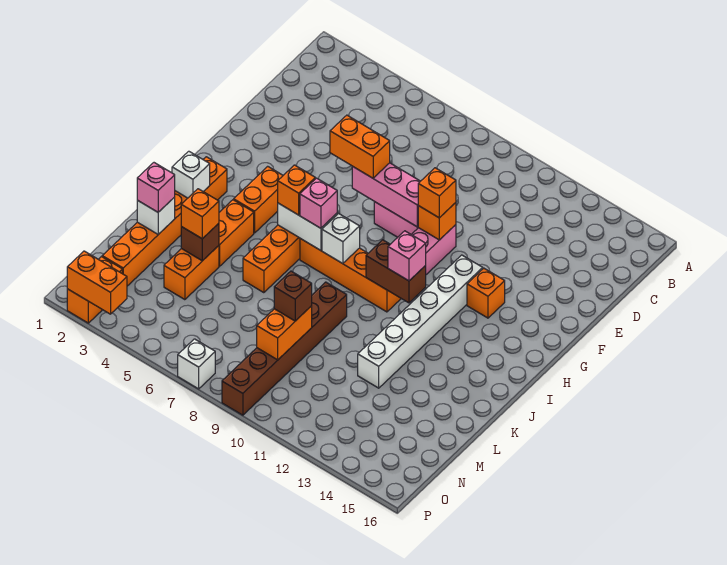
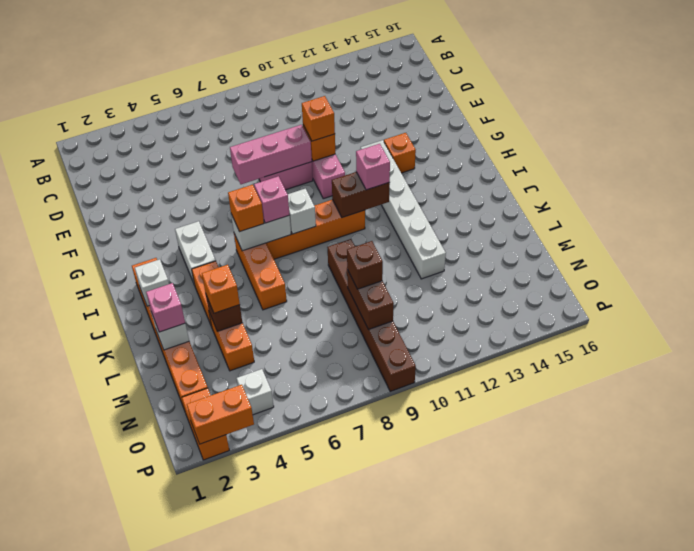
orange brick F6:F7 level 3 -> none
orange brick H4:I4 level 1 -> white brick H4:I4 level 1
orange brick M9:N9 level 2 -> brown brick M9:N9 level 2
white brick P7 level 1 -> white brick O4 level 1

